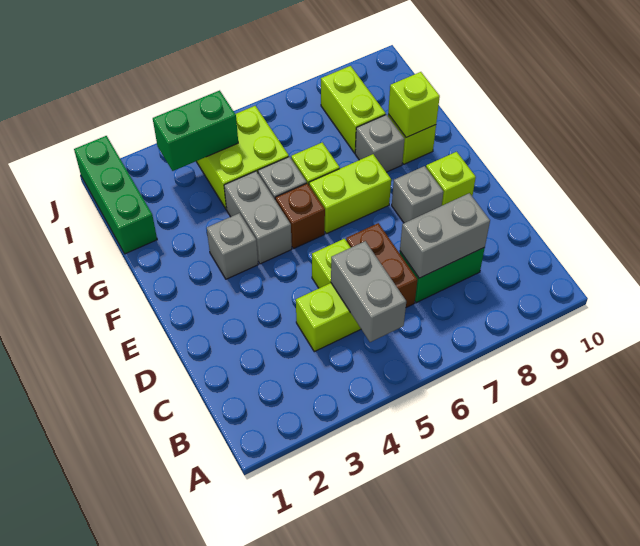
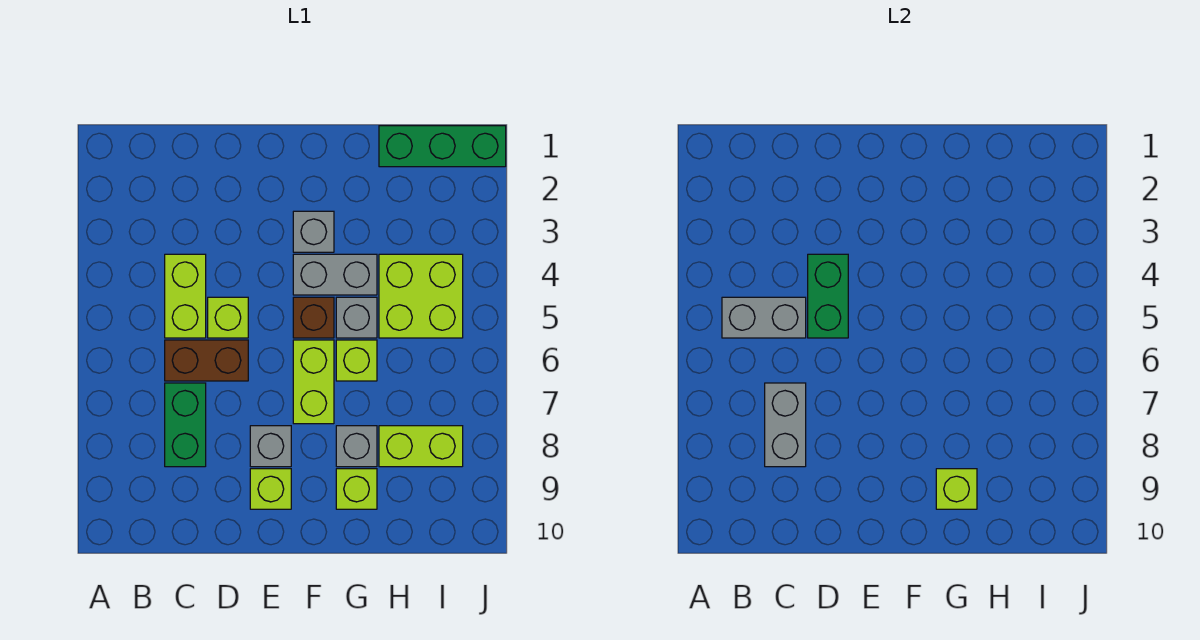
green brick I3:I4 level 2 -> green brick D4:D5 level 2

